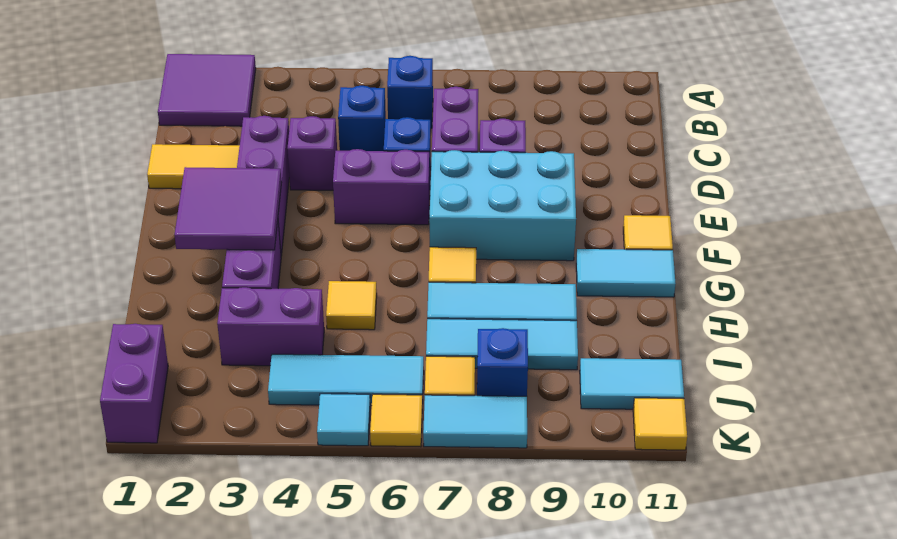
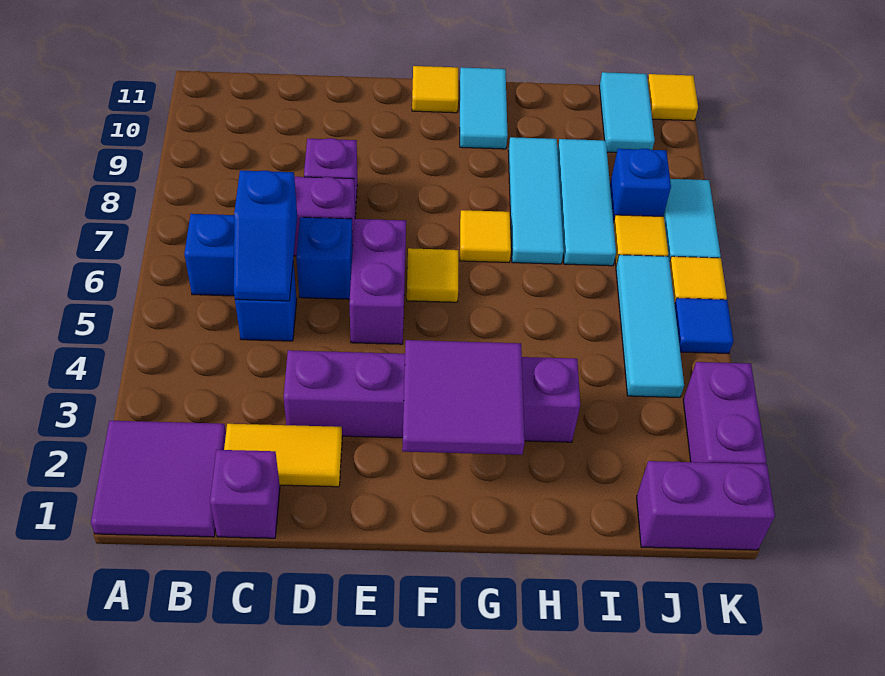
none -> blue slope C5:C6 level 2 top 6
yellow tile D1:D2 level 1 -> yellow tile C2:D2 level 1
purple brick D4 level 1 -> purple brick C1 level 1
cyan brick E7:F9 level 1 -> none
yellow tile H5 level 1 -> yellow tile F6 level 1
purple brick I3:I4 level 1 -> purple brick K2:K3 level 1
cyan tile K5 level 1 -> blue tile K5 level 1

